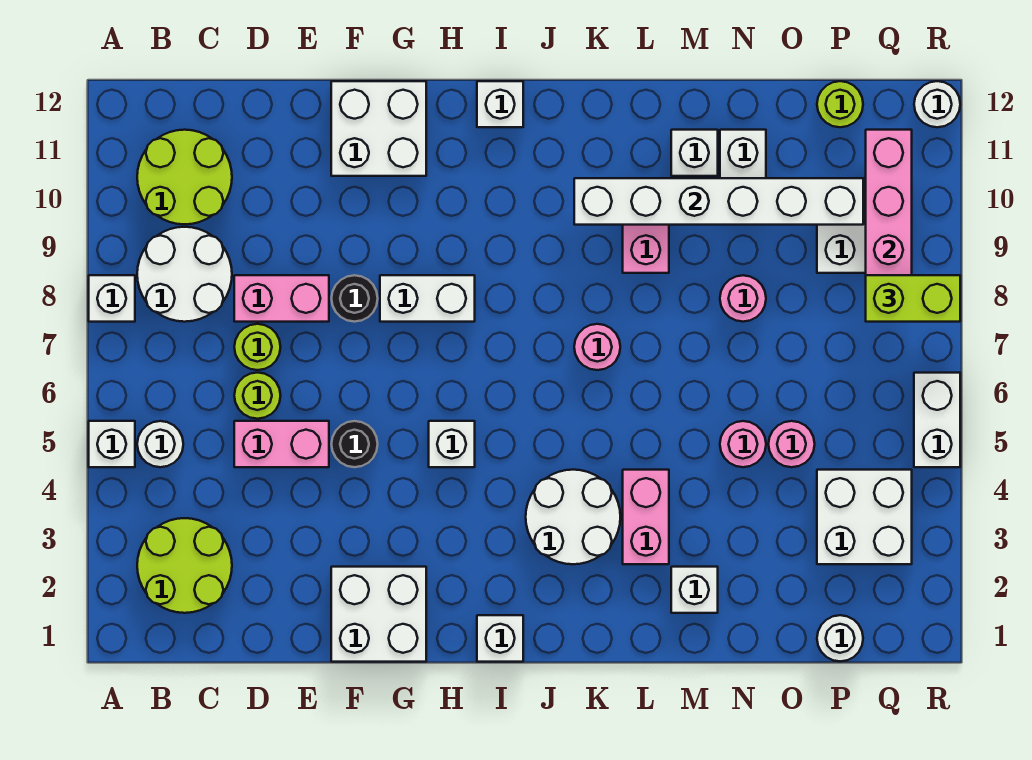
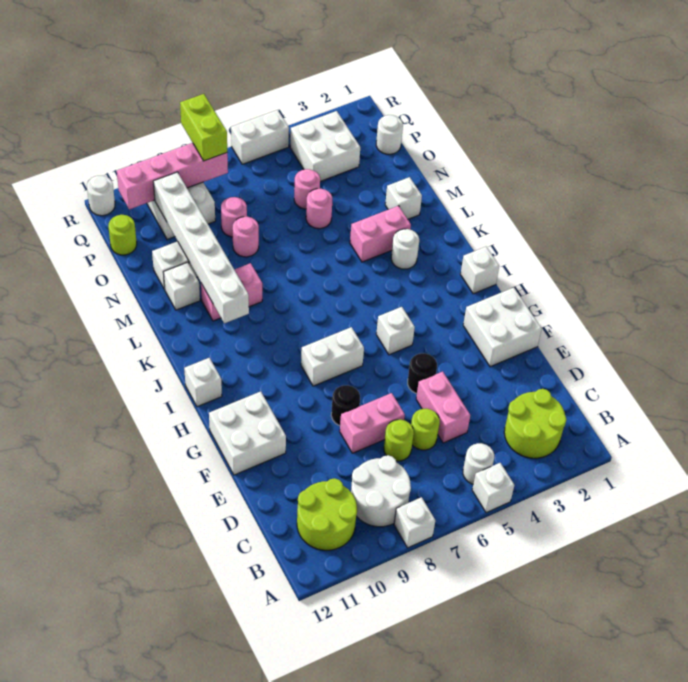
pink brick D8:E8 level 1 -> pink brick E7:E8 level 1
white brick G8:H8 level 1 -> white brick H7:H8 level 1
white round brick J3:K4 level 1 -> white round brick K3 level 1
pink round brick K7 level 1 -> pink round brick O8 level 1

